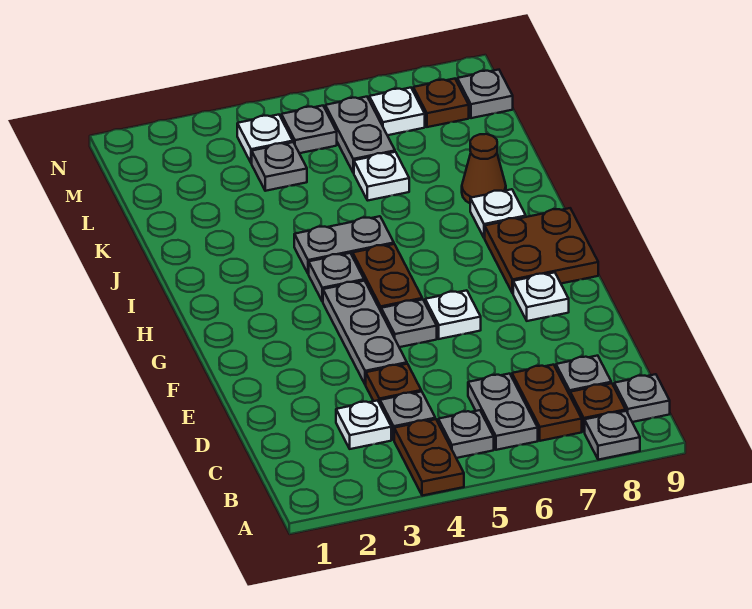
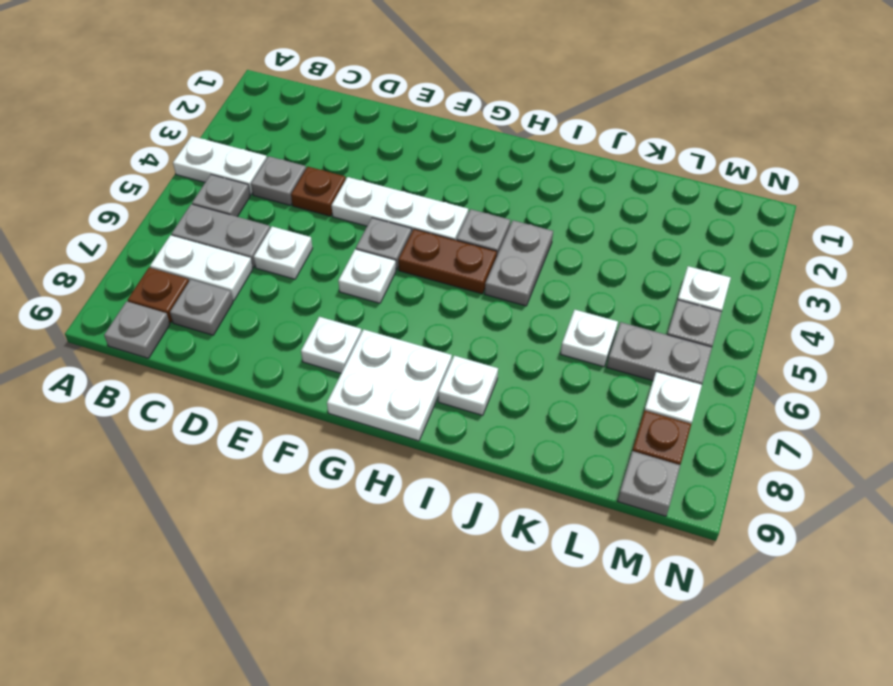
brown plate A4:B4 level 1 -> white plate A4:B4 level 1
grey plate A8 level 1 -> none
brown plate B7:C7 level 1 -> white plate B7:C7 level 1
white plate C3 level 1 -> white plate D6 level 1
grey plate E4:G4 level 1 -> white plate E4:G4 level 1
brown plate G8:H9 level 1 -> white plate G8:H9 level 1
brown cone J8 level 1 -> none
grey plate L4 level 1 -> none

